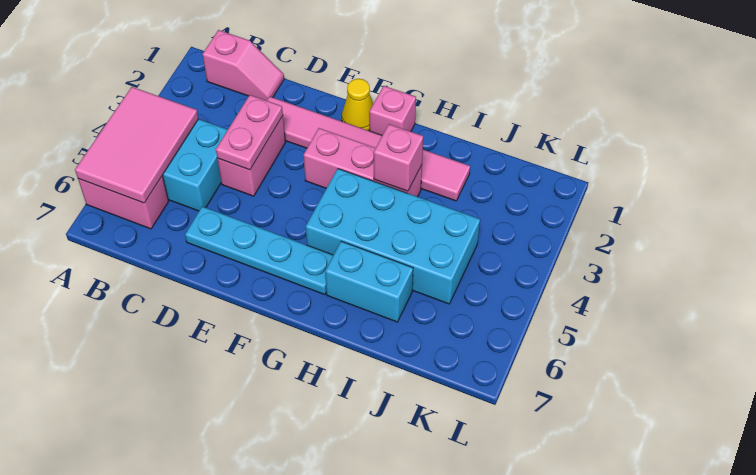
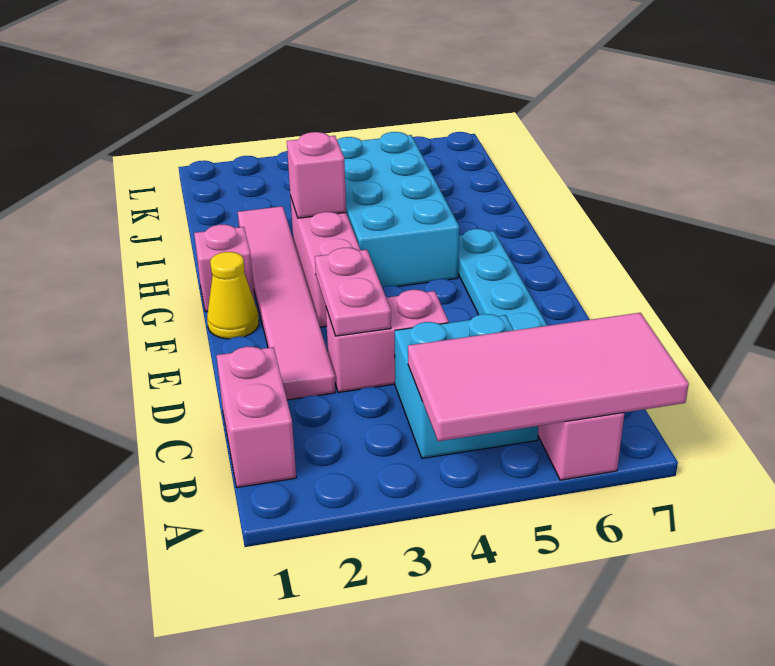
pink tile A4:B6 level 2 -> pink tile A4:B7 level 2
pink slope B1:C1 level 1 top B -> pink brick B1:C1 level 1
pink plate D3:D4 level 2 -> pink plate D3:E3 level 2
cyan brick H6:I6 level 1 -> none

